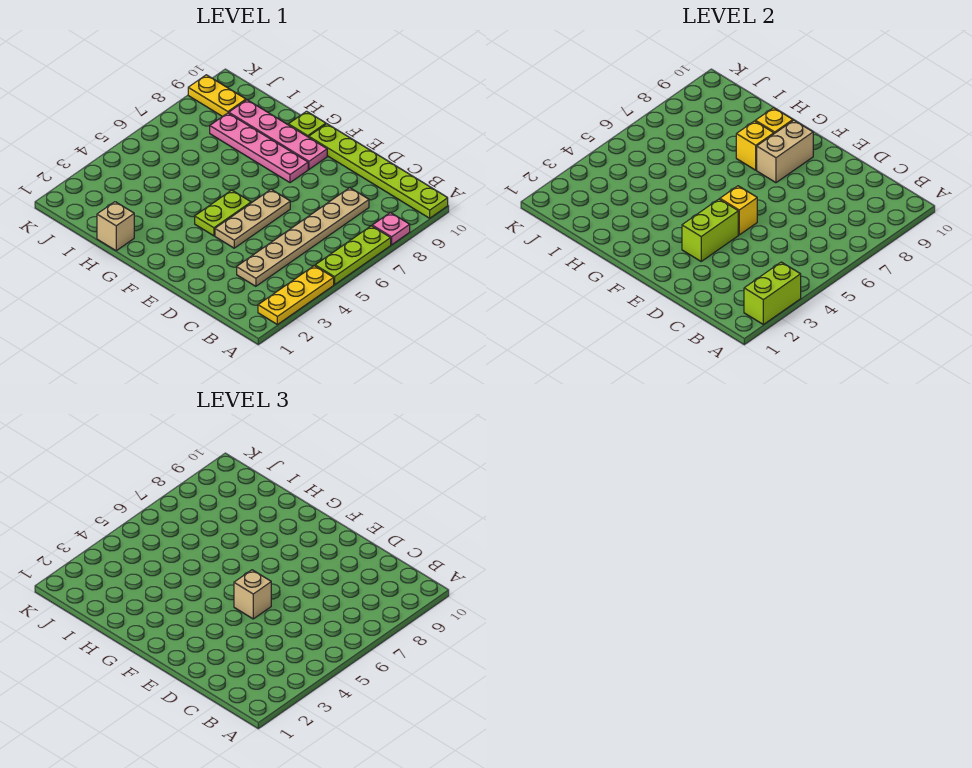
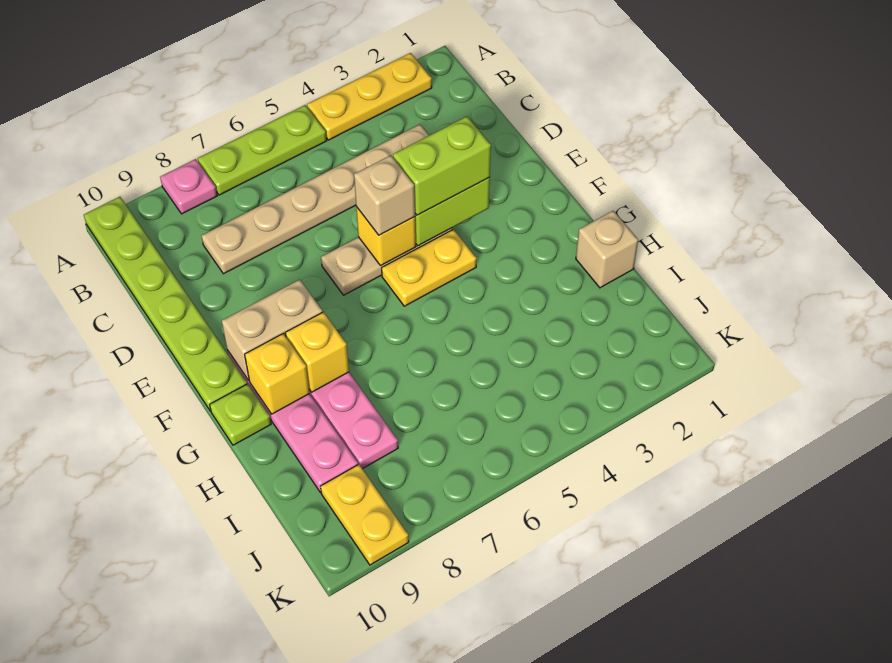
lime brick A2:A3 level 2 -> lime brick E3:E4 level 3
lime plate F4:F5 level 1 -> yellow plate F4:F5 level 1

